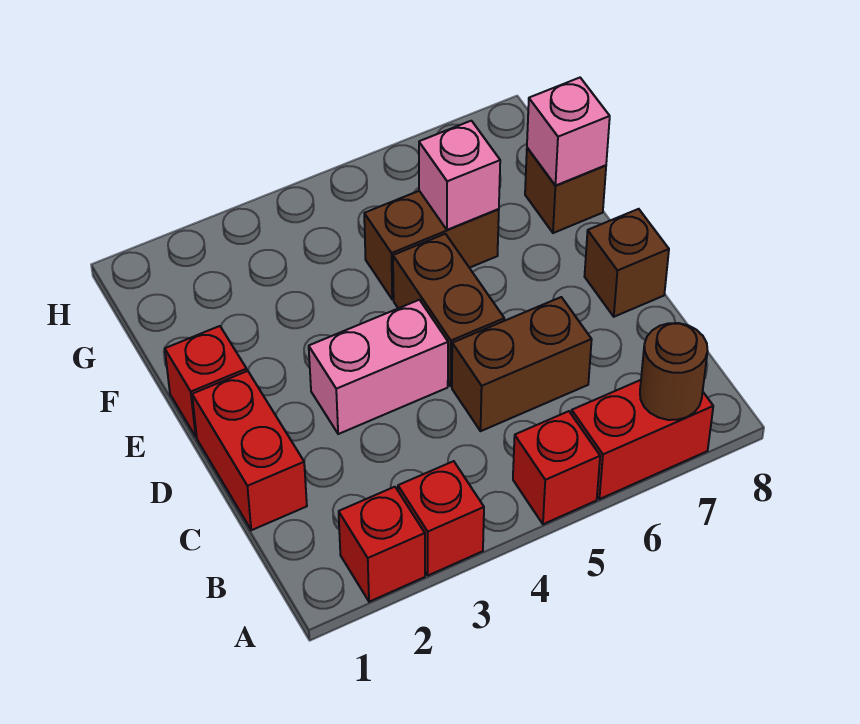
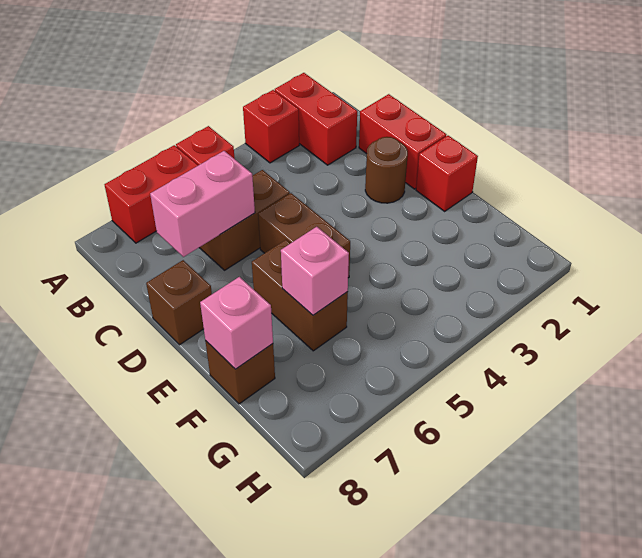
red brick A2 level 1 -> red brick A2:B2 level 1
brown round brick A7 level 2 -> brown round brick D2 level 1
pink brick D3:D4 level 1 -> pink brick C6:C7 level 2
brown brick F5:F6 level 1 -> brown brick E6:F6 level 1

